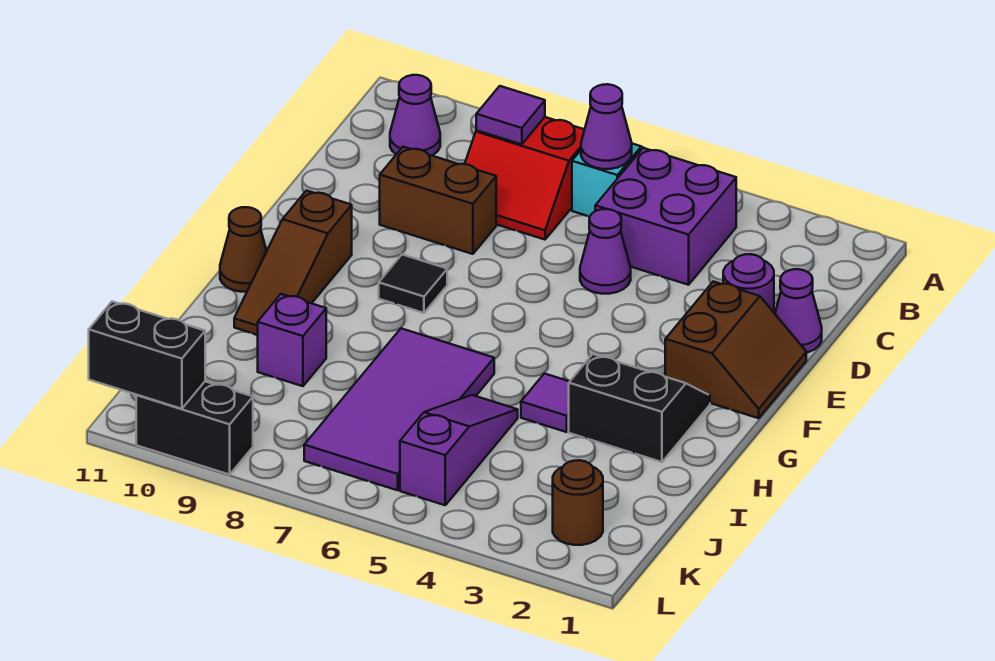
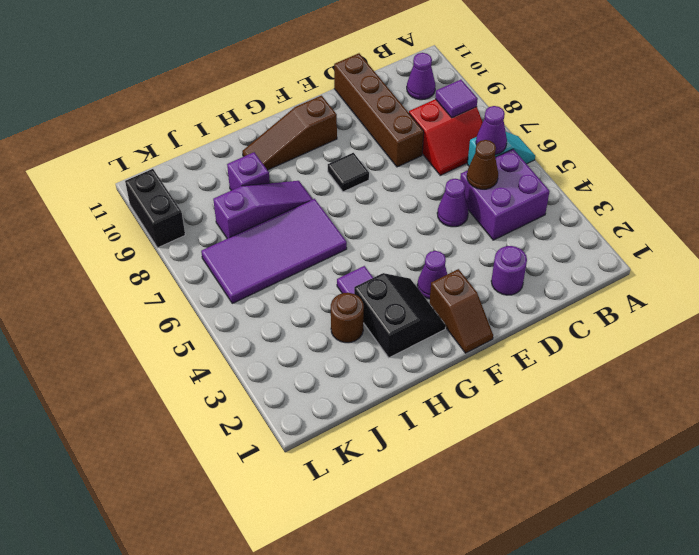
red slope B7:C8 level 1 top B -> red slope B7:C8 level 1 top 8
purple cone D1 level 1 -> purple cone F3 level 1
brown brick D8:D9 level 1 -> brown brick D8:D11 level 1
brown slope E1:F2 level 1 top 2 -> brown slope F1:F2 level 1 top 2
brown cone G11 level 1 -> brown cone C5 level 2
purple slope I5:K5 level 1 top K -> purple slope H8:J8 level 1 top J
brown round brick K2 level 1 -> brown round brick I3 level 1
black brick L10:L11 level 2 -> none

